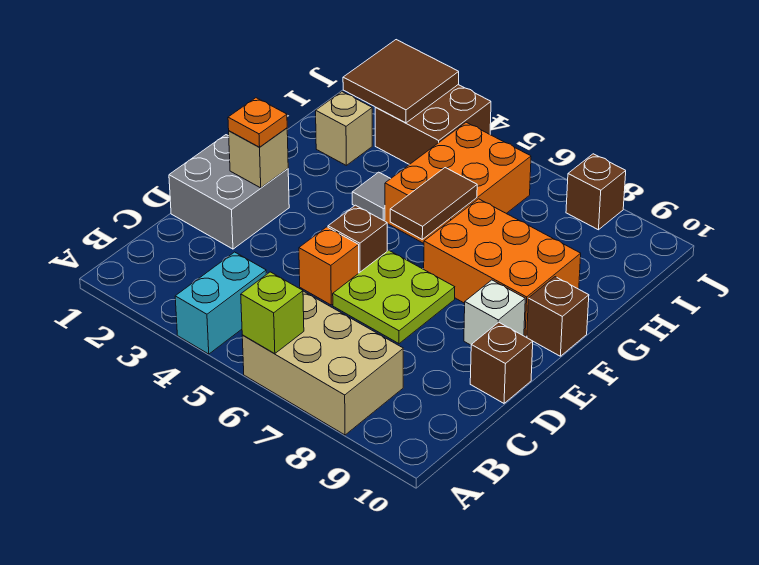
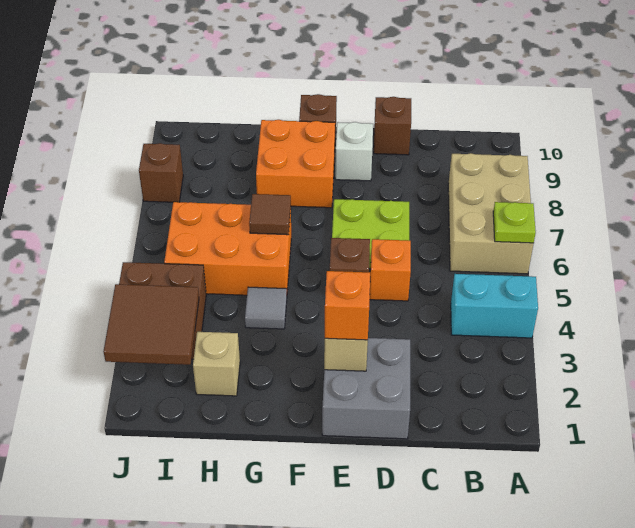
lime brick A6 level 2 -> lime plate A6 level 2
orange plate E2 level 3 -> orange brick E2 level 3
brown tile F6:G6 level 2 -> brown tile G6 level 2
orange brick F7:G9 level 1 -> orange brick F8:G9 level 1

